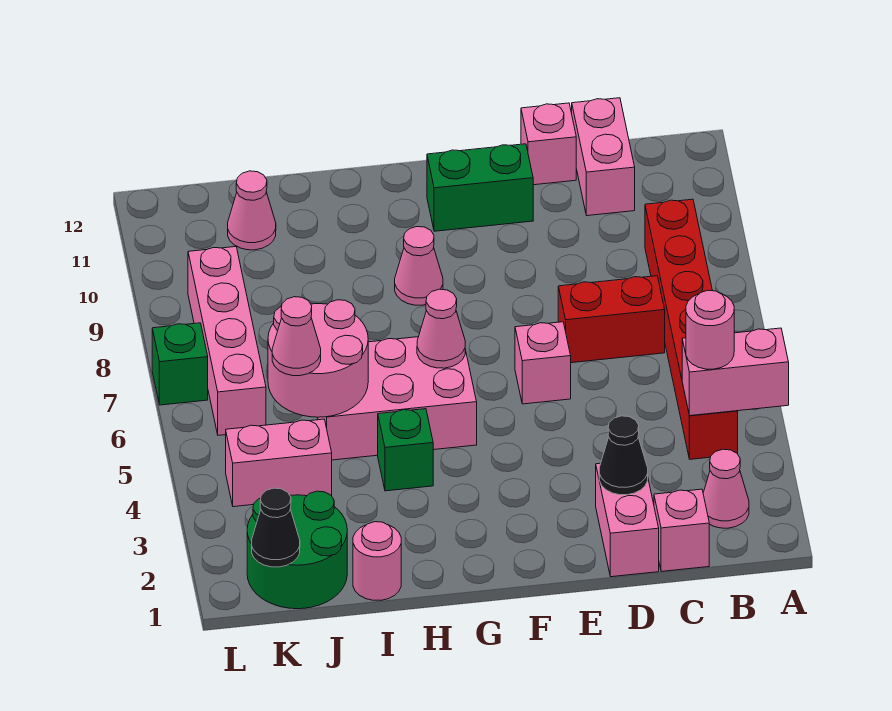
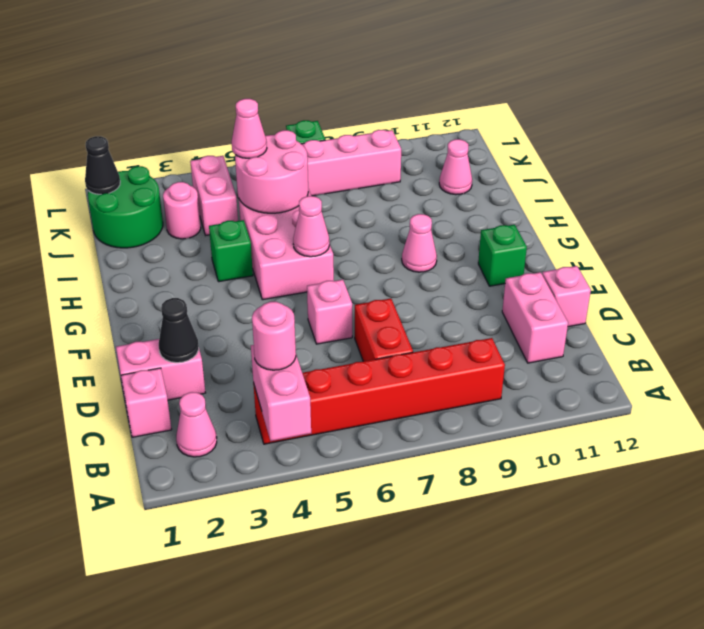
pink brick C11:C12 level 1 -> pink brick C11:D11 level 1
green brick E11:F11 level 1 -> green brick F11 level 1
pink round brick I1 level 1 -> pink round brick J3 level 1

